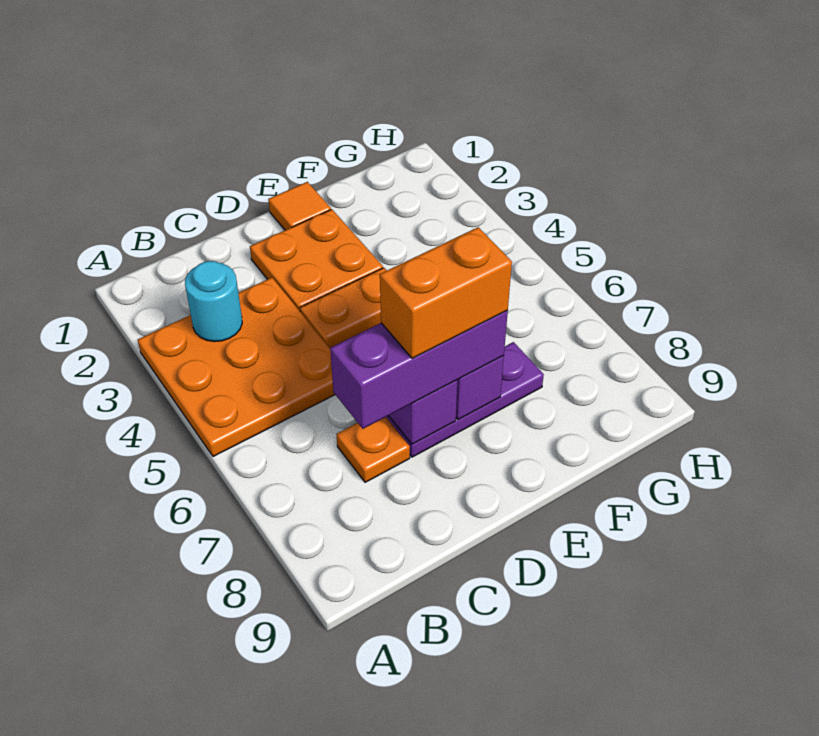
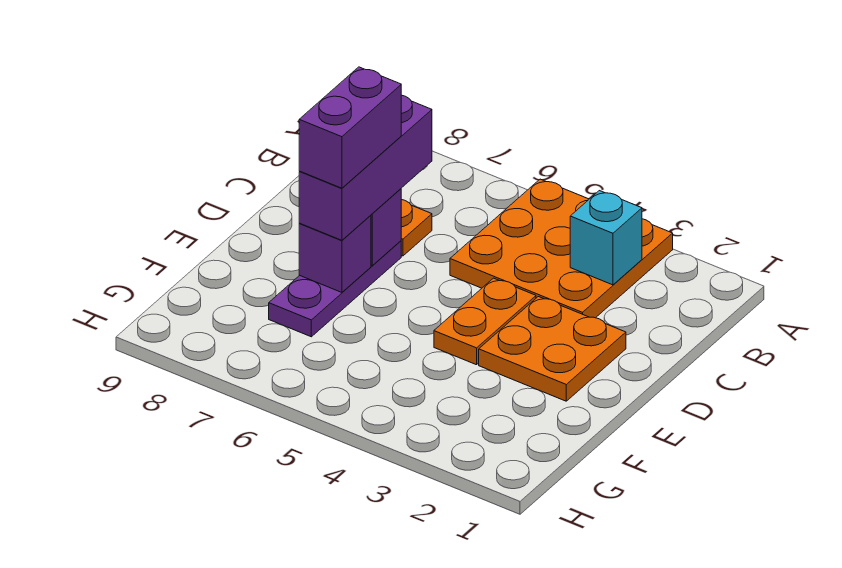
cyan round brick B3 level 2 -> cyan brick B3 level 2
orange brick D7:E7 level 4 -> purple brick D7:E7 level 4
orange tile E1 level 1 -> none

